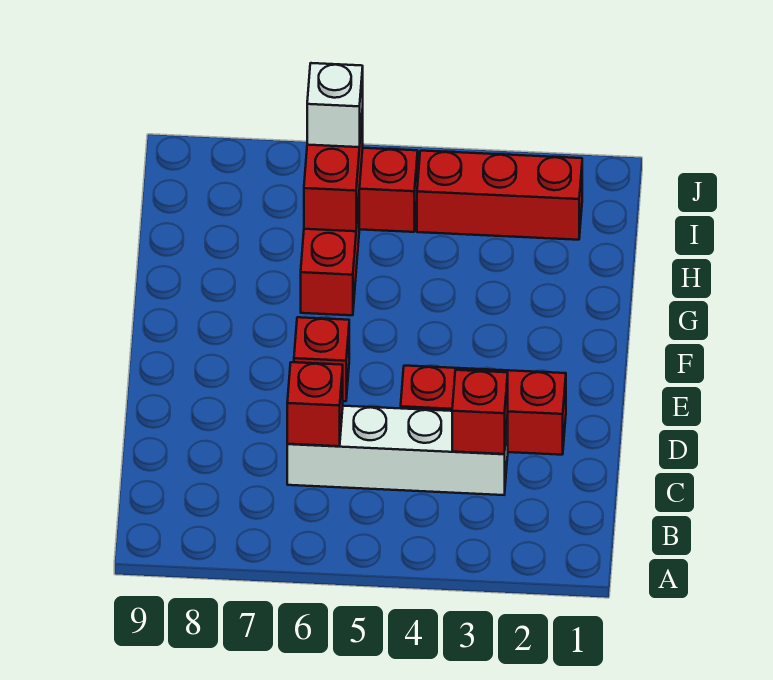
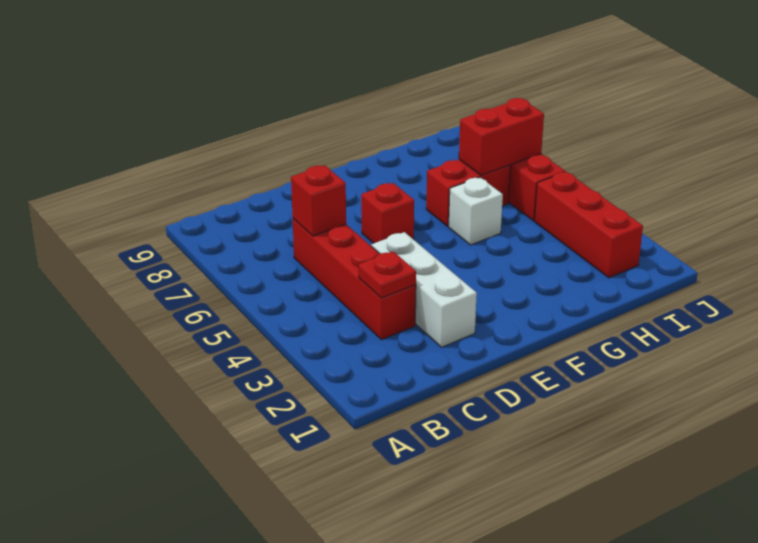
white brick C3:C6 level 1 -> red brick C3:C6 level 1
red brick C3 level 2 -> red plate C3 level 2
red brick D2:D4 level 1 -> white brick D2:D4 level 1
white brick I6 level 3 -> white brick G5 level 1

